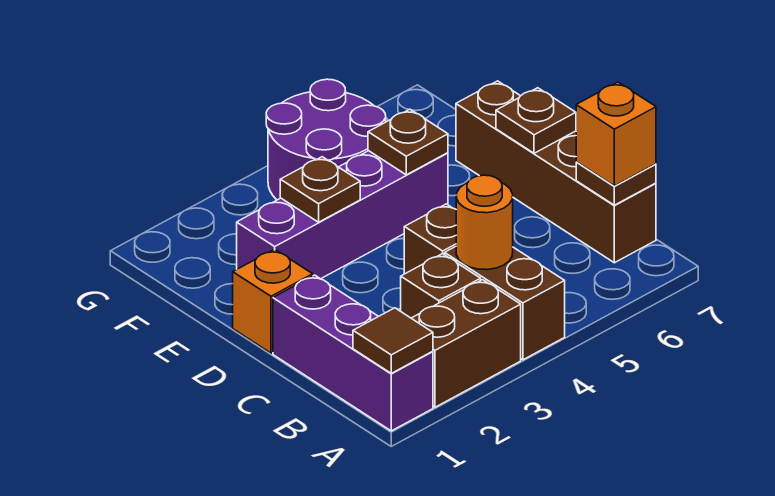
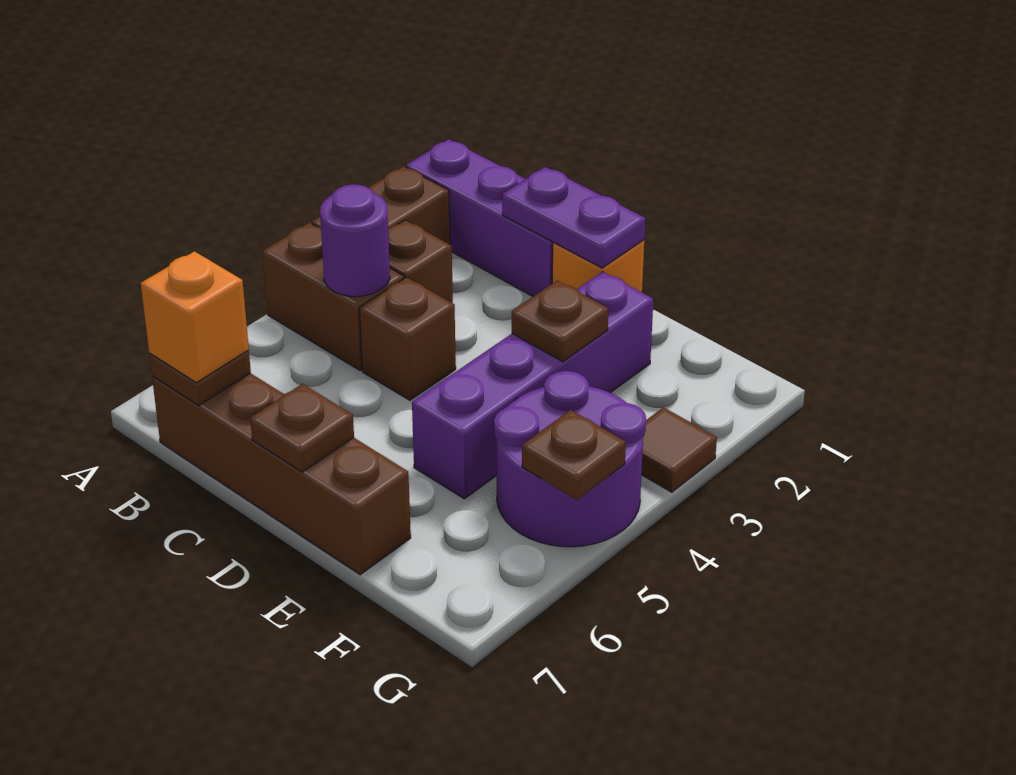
brown tile A1 level 2 -> brown tile G3 level 1
orange round brick B4 level 2 -> purple round brick B4 level 2
none -> purple plate C1:D1 level 2
brown plate E5 level 2 -> brown plate G5 level 2

